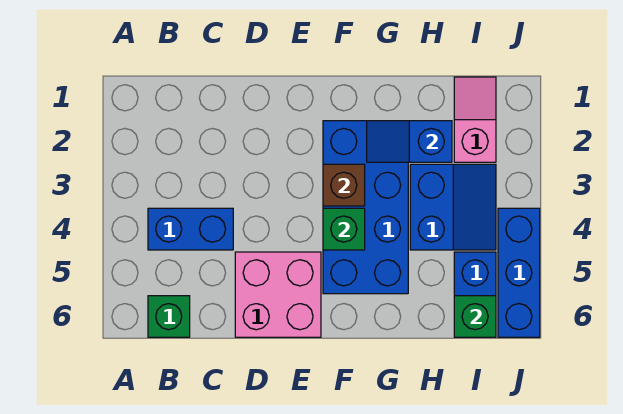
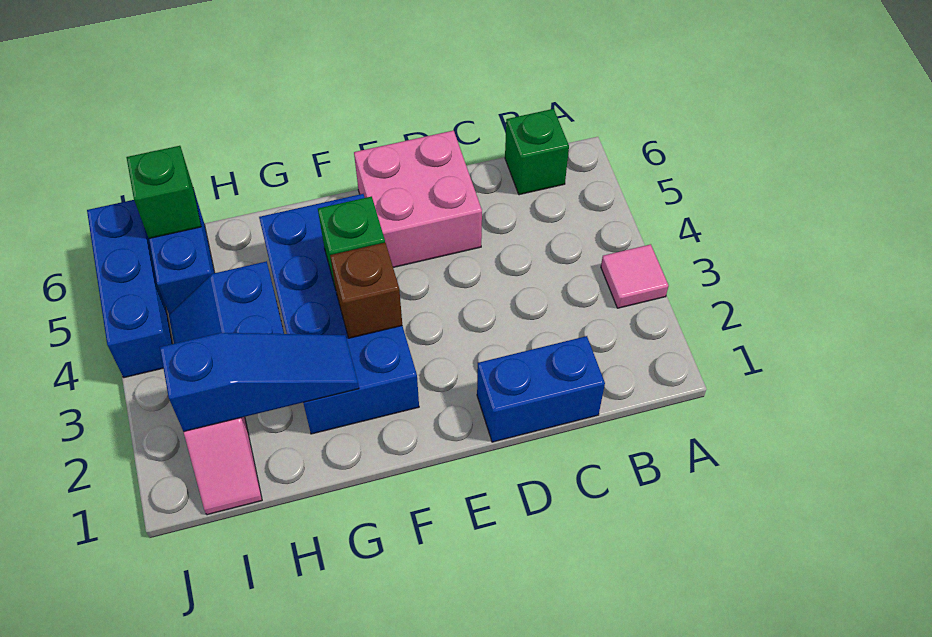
none -> pink tile A3 level 1
blue brick B4:C4 level 1 -> blue brick C1:D1 level 1
blue slope G2:H2 level 2 top H -> blue slope G2:I2 level 2 top I

